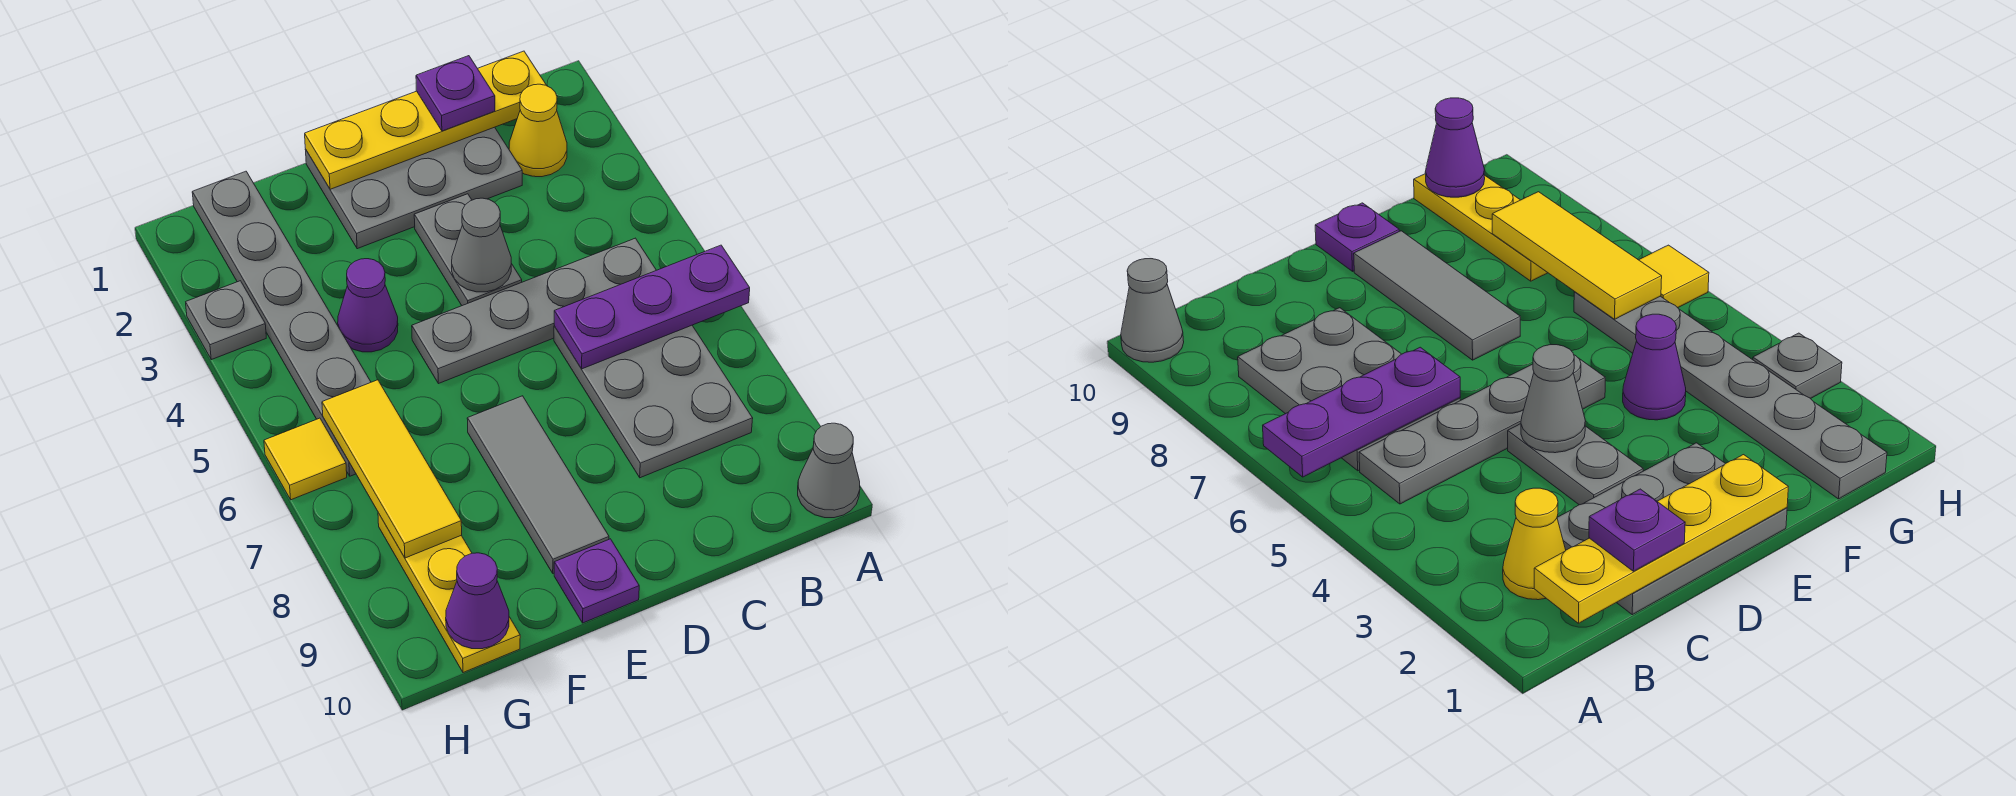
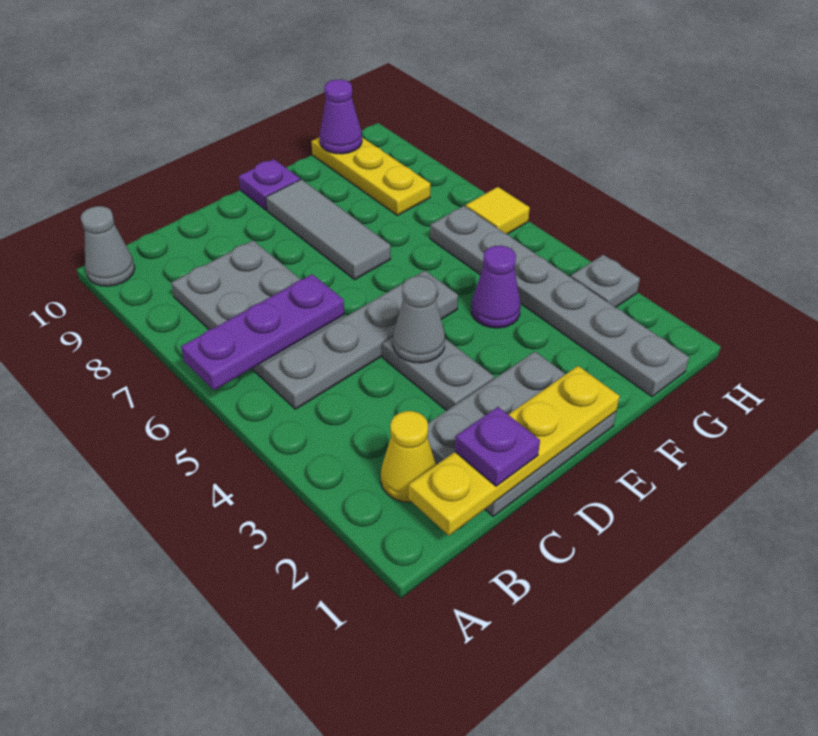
yellow tile G6:G8 level 2 -> none

